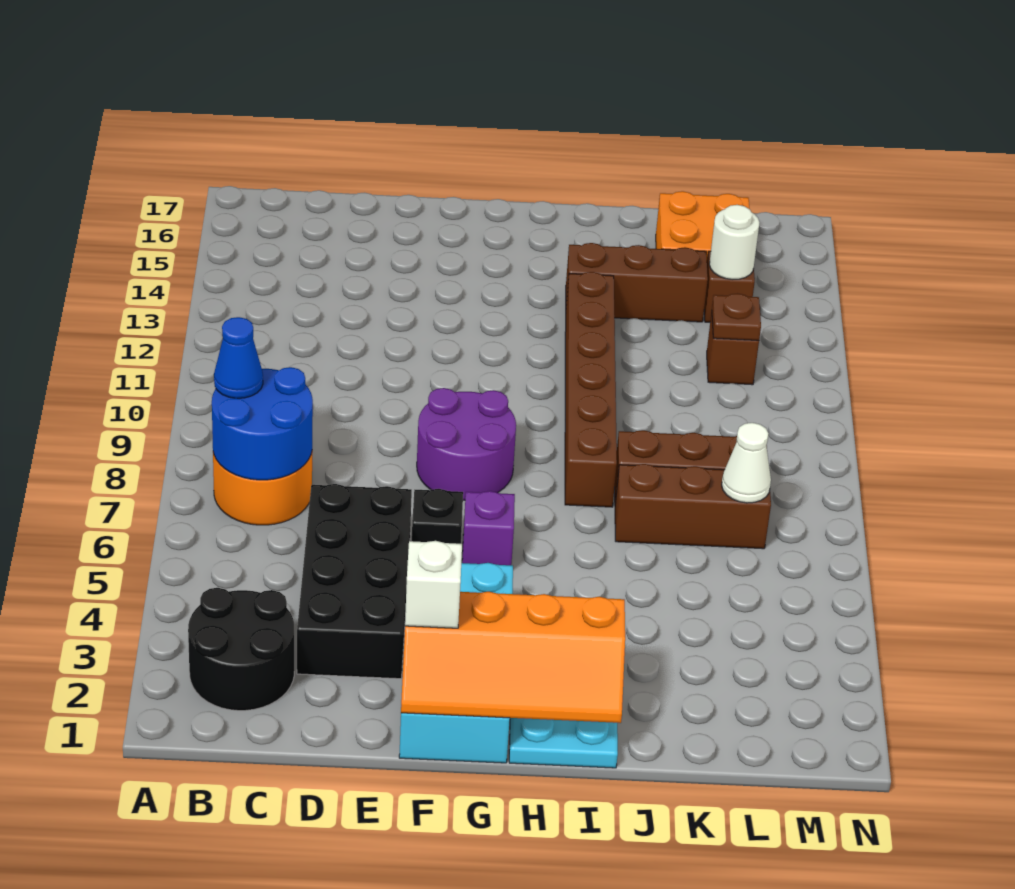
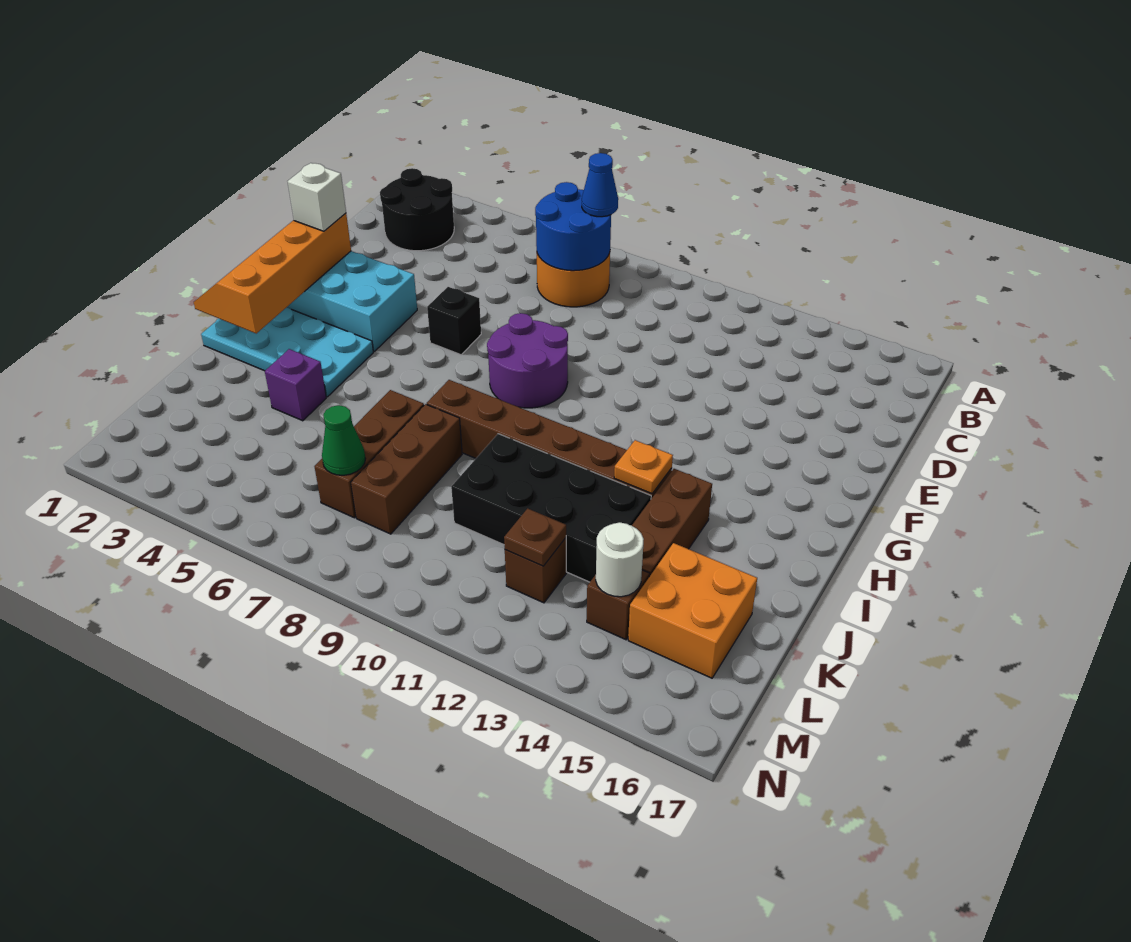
black brick D3:E6 level 1 -> black brick J10:K13 level 1
purple brick G6 level 1 -> purple brick J4 level 1
none -> orange plate I13 level 2
white cone L7 level 2 -> green cone L7 level 2

